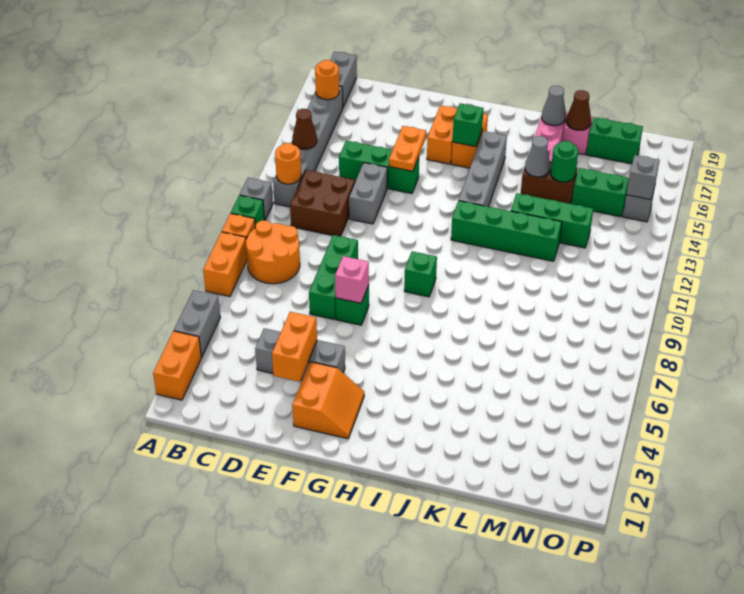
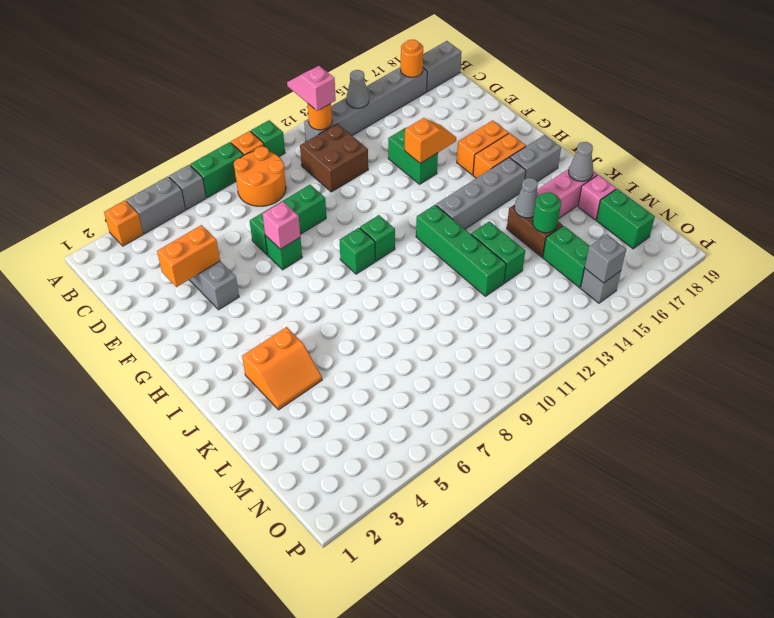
orange brick A2:A3 level 1 -> orange brick A3 level 1
orange brick A7:A8 level 1 -> green brick A7:A8 level 1
grey brick A11 level 1 -> grey brick A6 level 1
none -> pink slope A12:B12 level 3 top B
brown cone B14 level 2 -> grey cone B14 level 2
green brick D14:F14 level 1 -> green brick E14:F14 level 1
grey brick E12:E13 level 1 -> grey brick I17:I18 level 1
orange slope F2:G3 level 1 top F -> orange slope J3:K4 level 1 top J
orange plate F14:F15 level 2 -> orange slope F14:F15 level 2 top 14
green brick H16 level 2 -> green brick H10 level 1
green brick K13:M13 level 1 -> green brick K13:L13 level 1
brown cone L18 level 2 -> none

